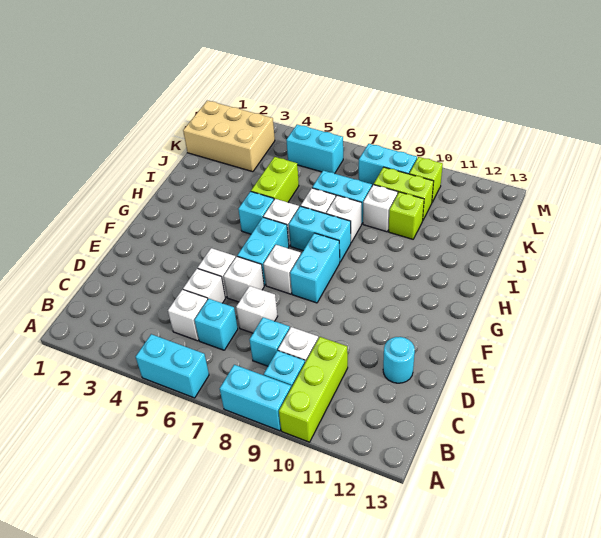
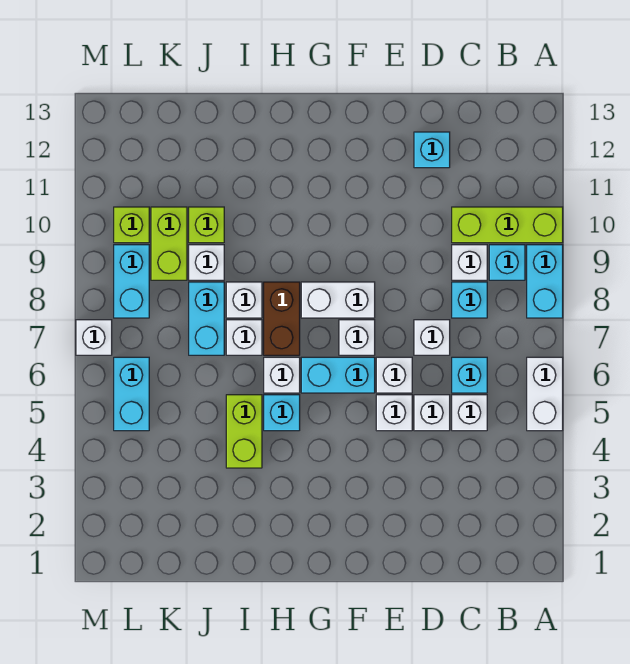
cyan brick A5:A6 level 1 -> white brick A5:A6 level 1
cyan round brick D12 level 1 -> cyan brick D12 level 1
cyan brick F8:G8 level 1 -> white brick F8:G8 level 1
cyan brick H7:H8 level 1 -> brown brick H7:H8 level 1
lime brick I5:J5 level 1 -> lime brick I4:I5 level 1
tan brick K1:L3 level 1 -> none
none -> white brick M7 level 1

